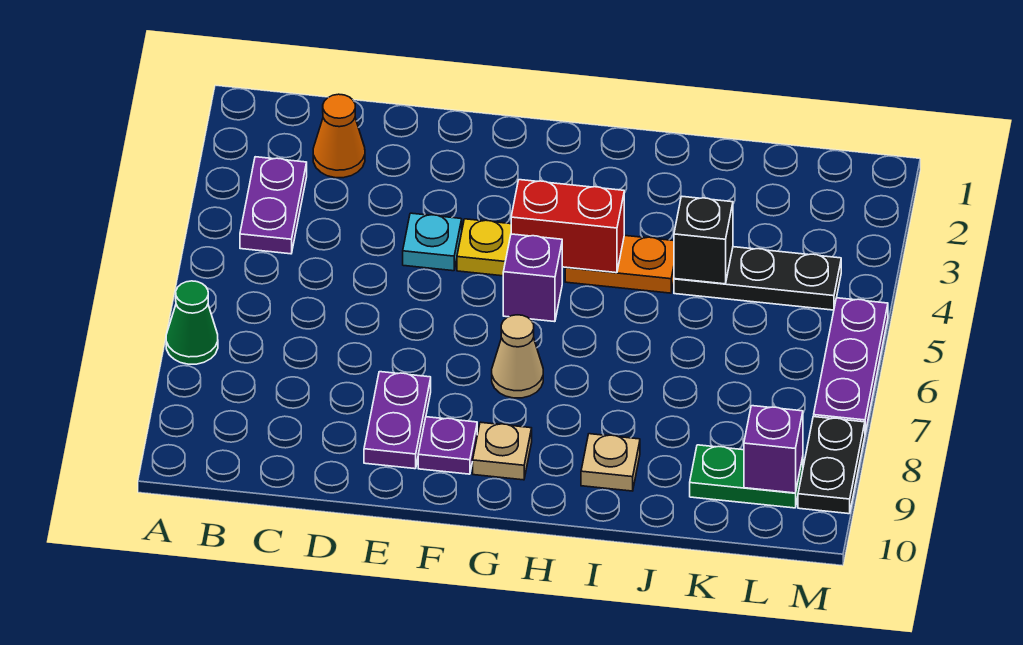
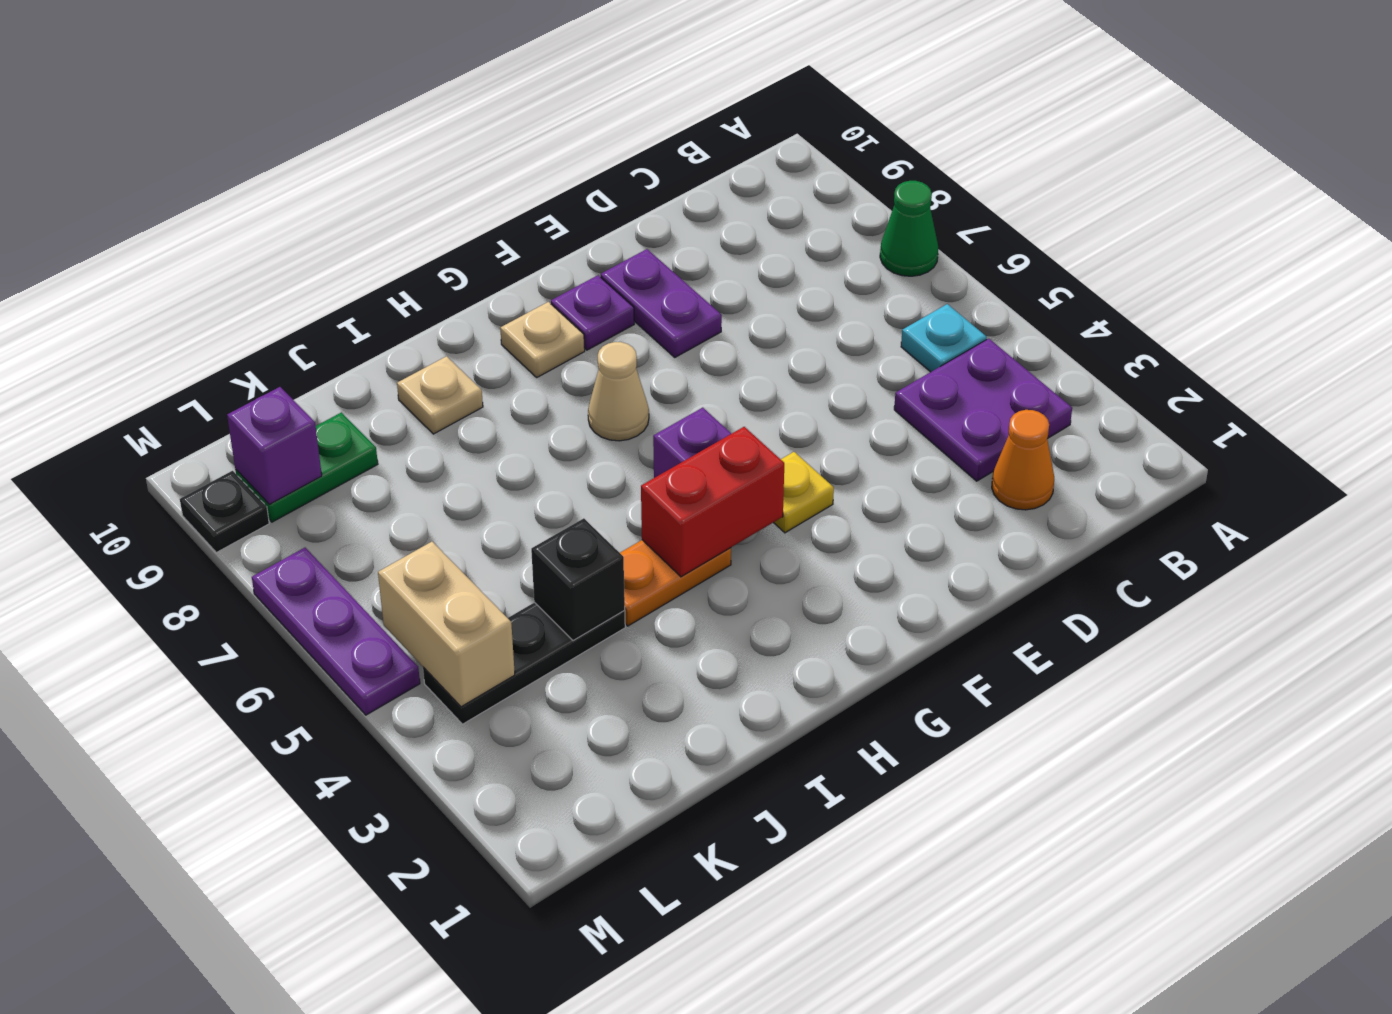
purple plate B3:B4 level 1 -> purple plate B3:C4 level 1
cyan plate E4 level 1 -> cyan plate B5 level 1
none -> tan brick L4:L5 level 2
black plate M8:M9 level 1 -> black plate M9 level 1

